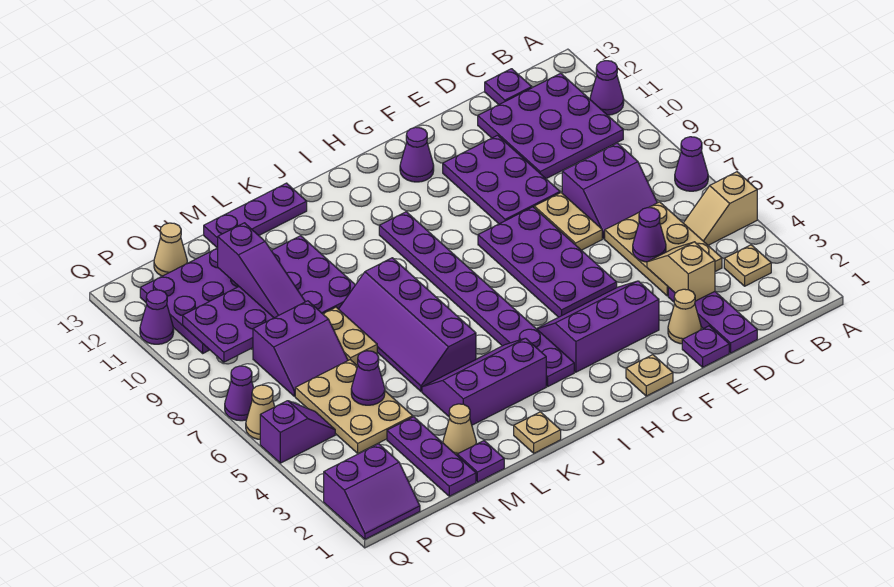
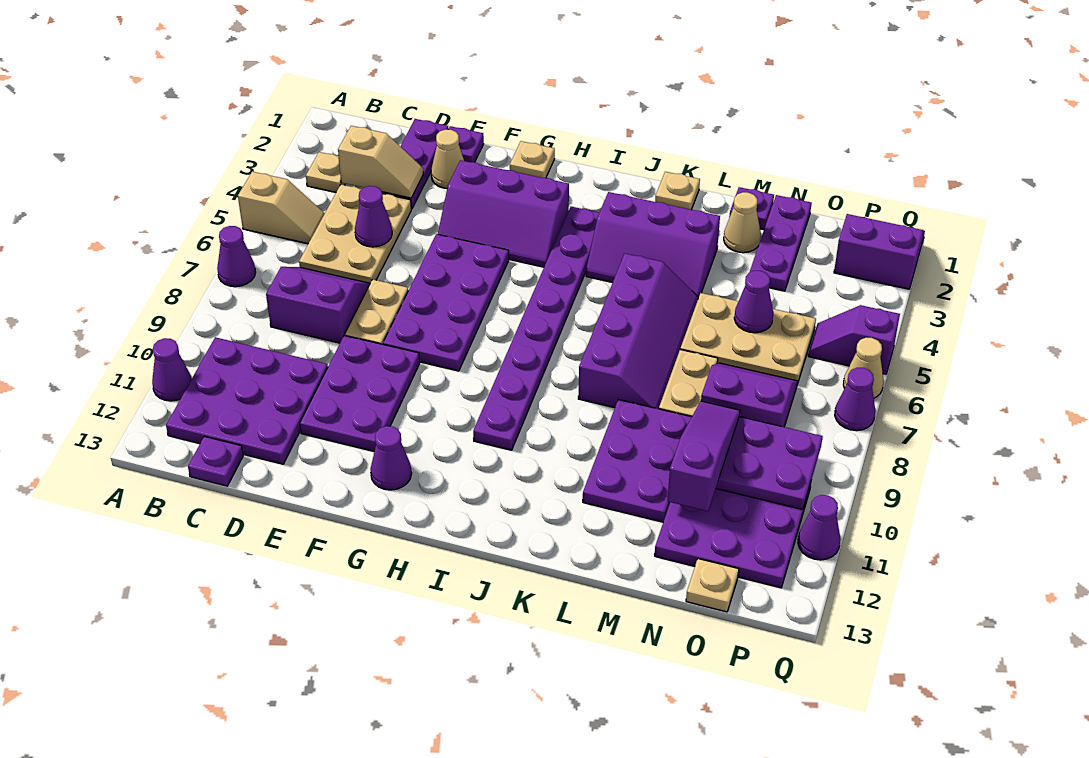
tan slope D3:D4 level 2 top 3 -> tan slope C3:D3 level 2 top C
purple plate K13:M13 level 1 -> none
tan plate N4:O6 level 1 -> tan plate M5:O6 level 1
tan cone O13 level 1 -> tan plate O13 level 1

